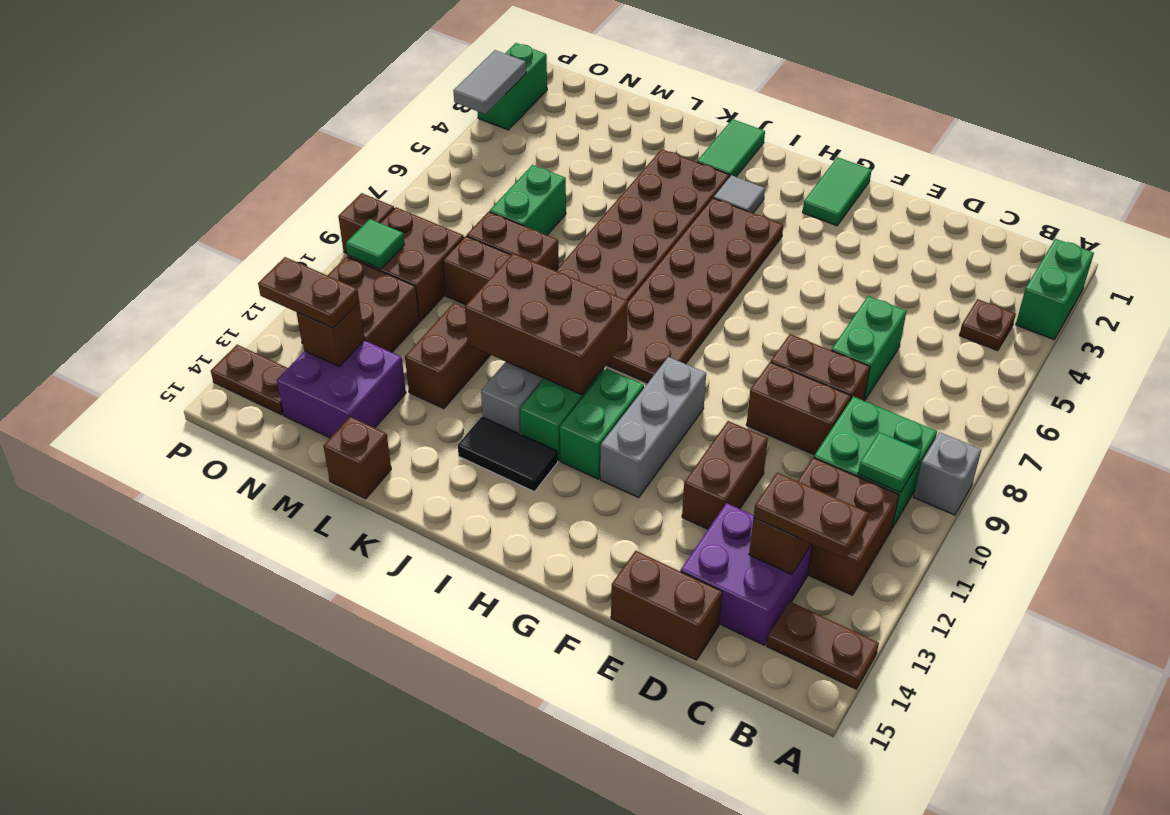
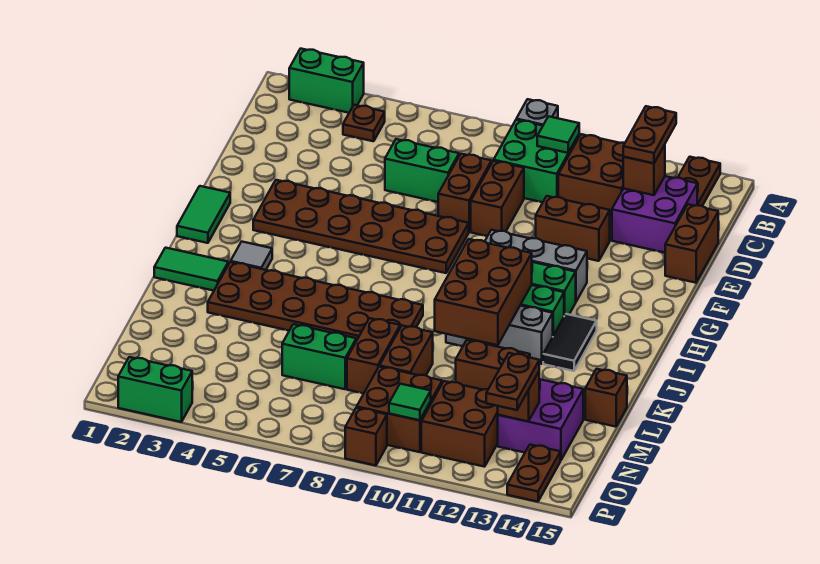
green tile G1:G2 level 1 -> green tile G1:H1 level 1
brown plate H4:I9 level 1 -> brown plate F3:G8 level 1
grey tile P3:P4 level 2 -> none

